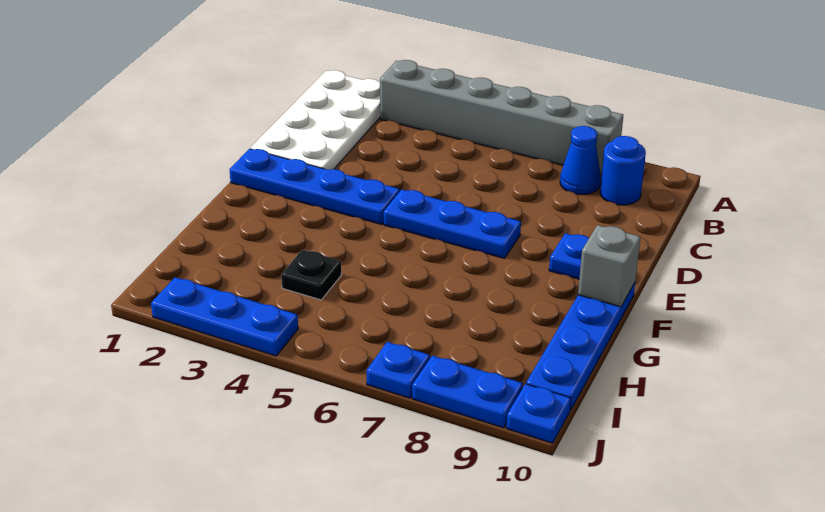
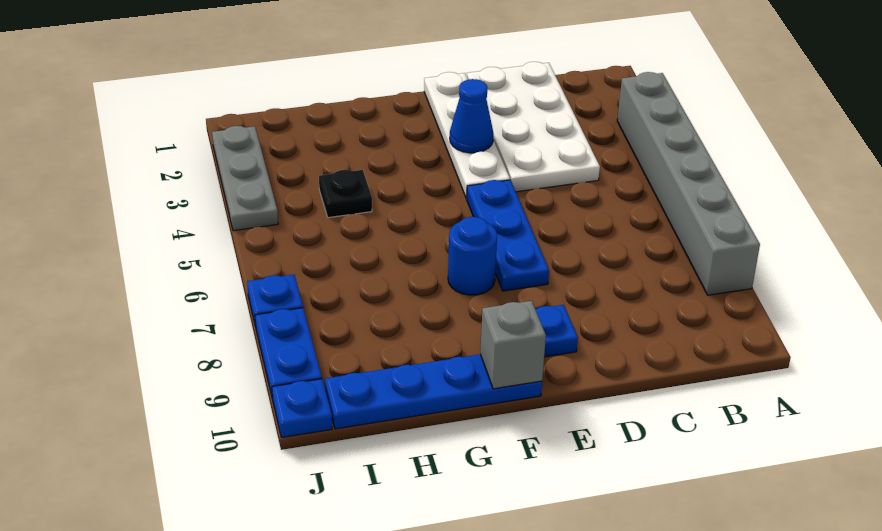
white plate A1:D2 level 1 -> white plate C1:D4 level 1
blue cone B8 level 1 -> blue cone E3 level 2
blue round brick B9 level 1 -> blue round brick F7 level 1
blue plate E1:E4 level 1 -> white plate E1:E4 level 1
blue plate J2:J4 level 1 -> grey plate J2:J4 level 1

